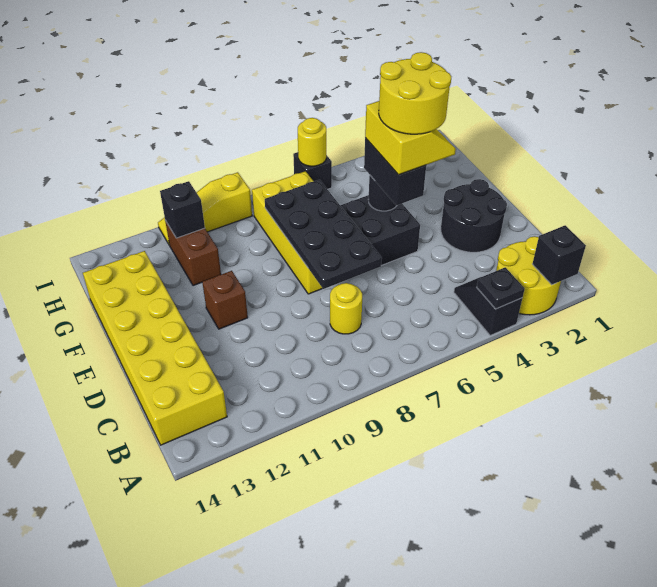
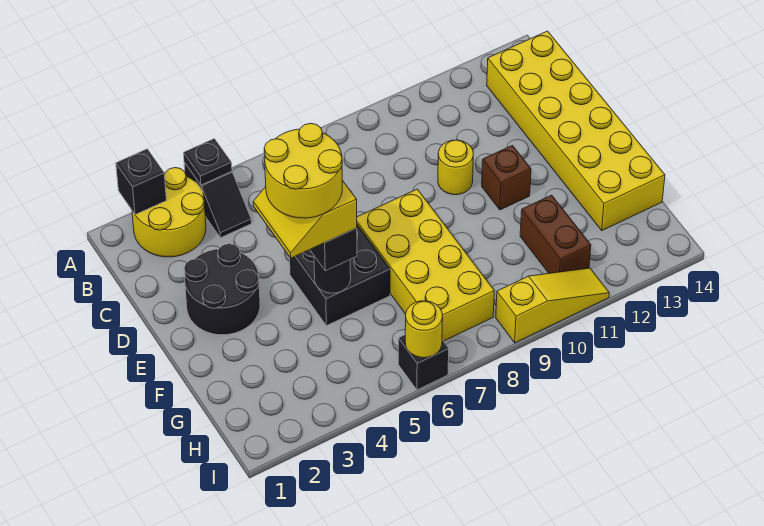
yellow round brick C8 level 1 -> yellow round brick D10 level 1
black plate D7:G8 level 2 -> none
black brick H11 level 2 -> none

